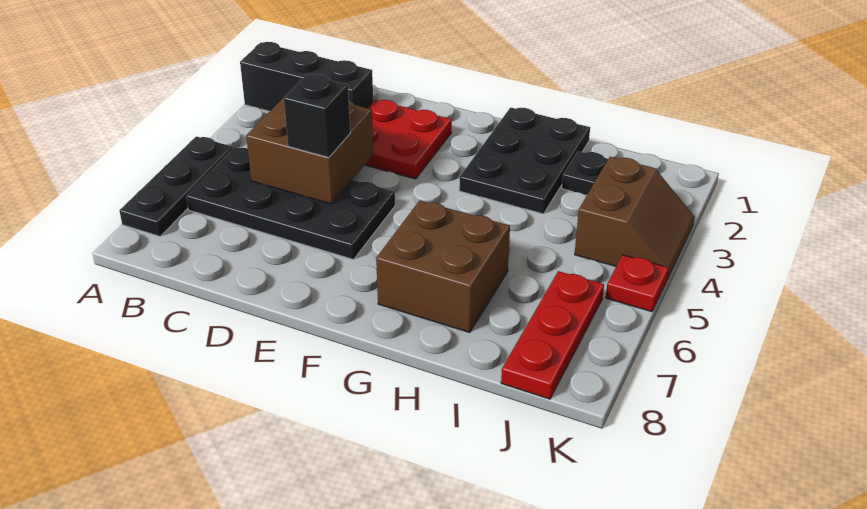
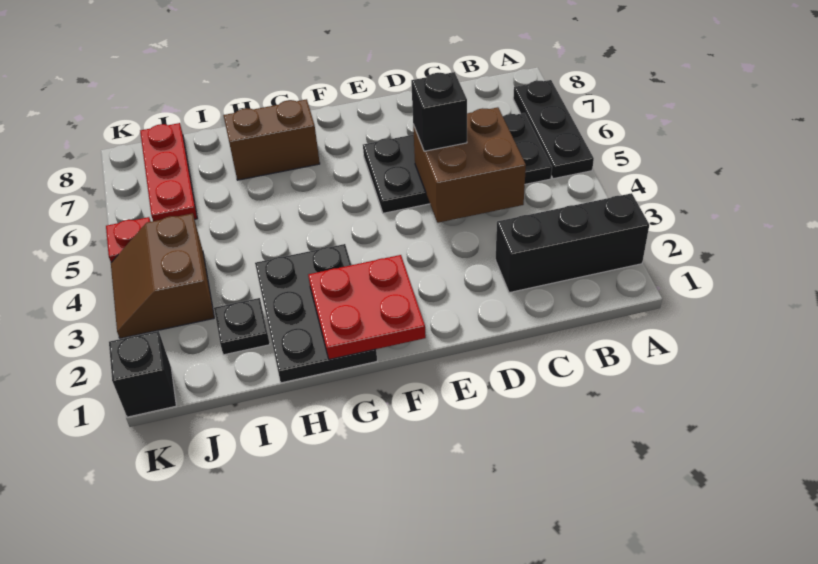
red plate D2:E3 level 1 -> red plate F1:G2 level 2
brown brick G6:H7 level 1 -> brown brick G7:H7 level 1
none -> black brick K1 level 1

